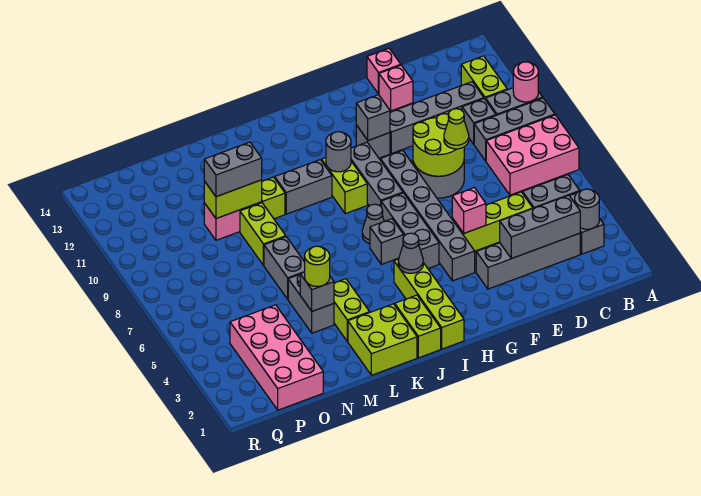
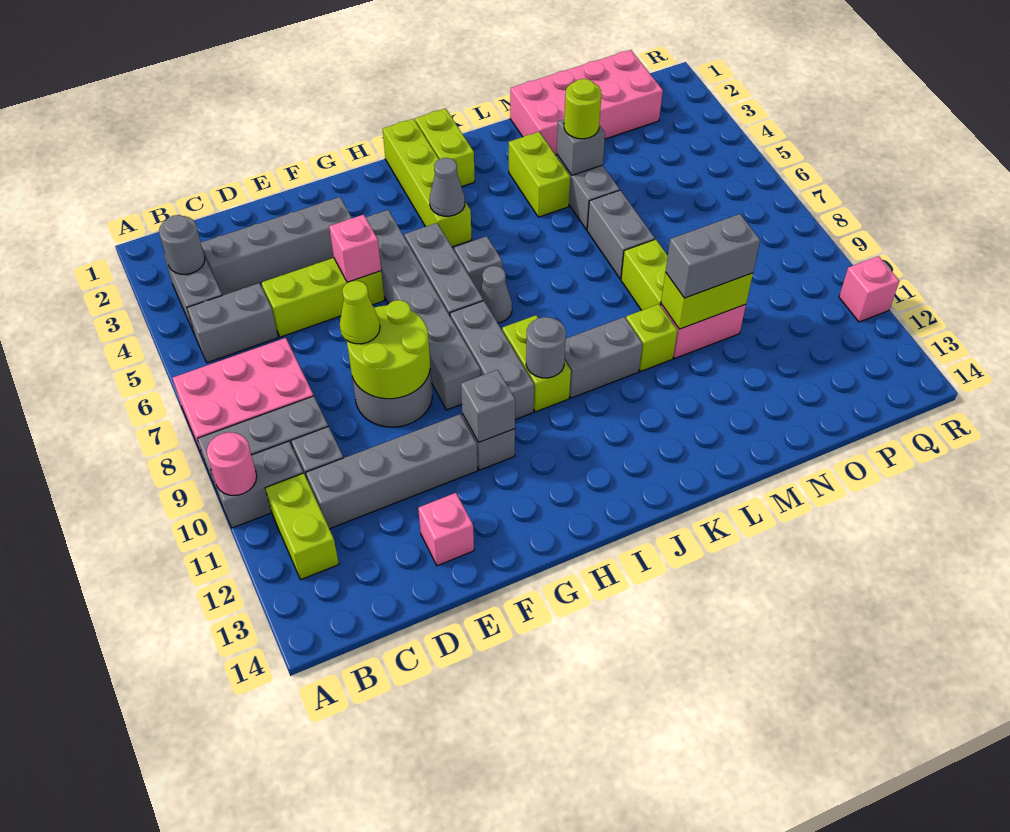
grey brick C3:E3 level 2 -> none
pink brick E14 level 1 -> pink brick R11 level 1
lime brick K1:L2 level 1 -> none
pink brick O1:P4 level 1 -> pink brick M1:P2 level 1

